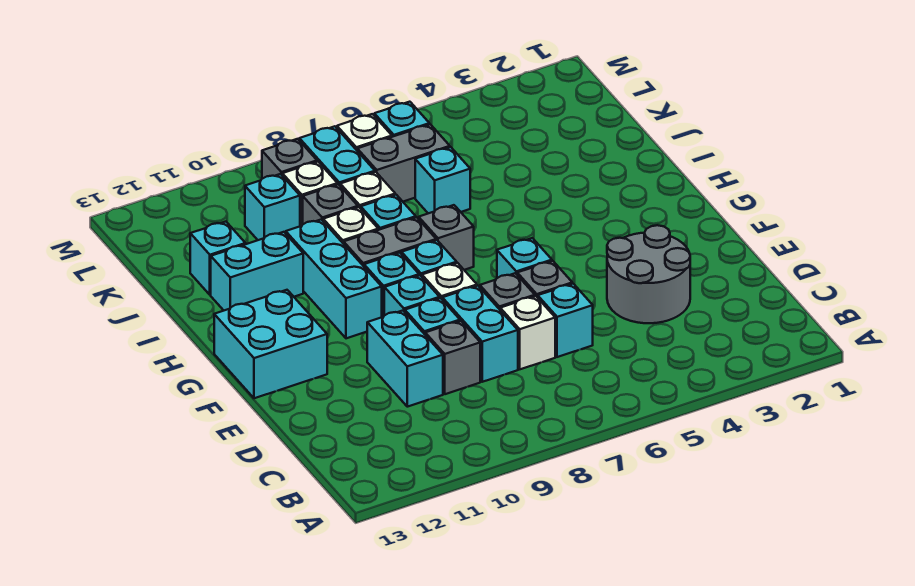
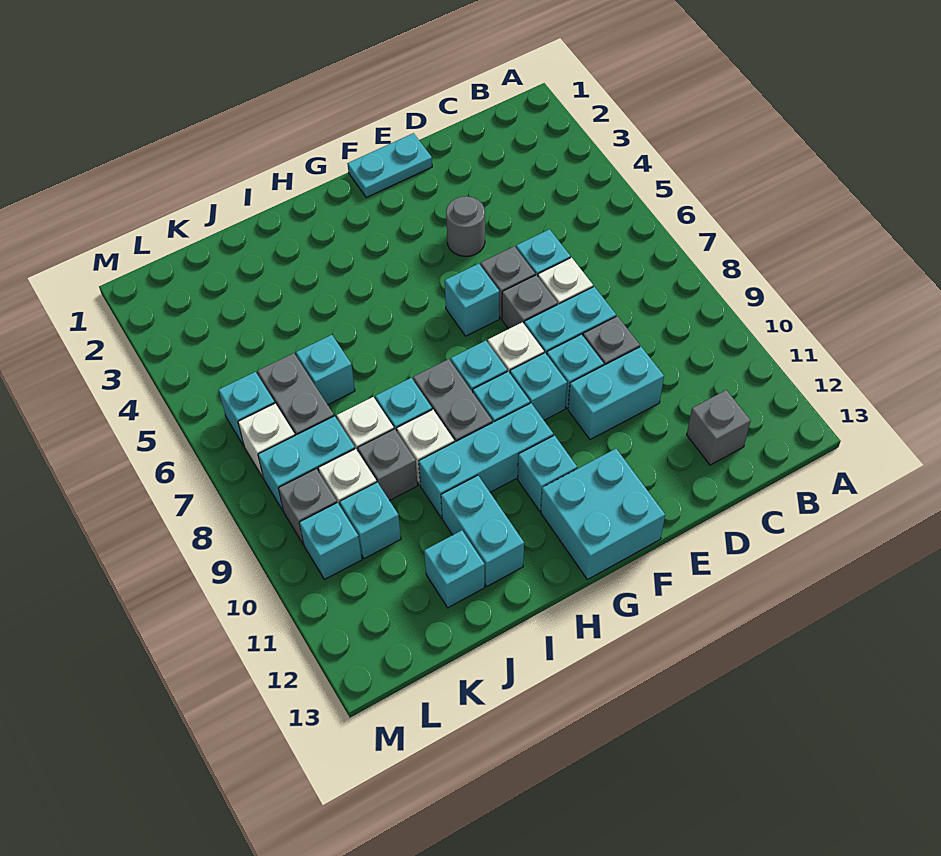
grey round brick D3:E4 level 1 -> grey round brick E4 level 1
none -> cyan plate E1:F1 level 1
none -> cyan brick G11 level 1
grey brick H7 level 1 -> grey brick C12 level 1
none -> cyan brick L10 level 1

